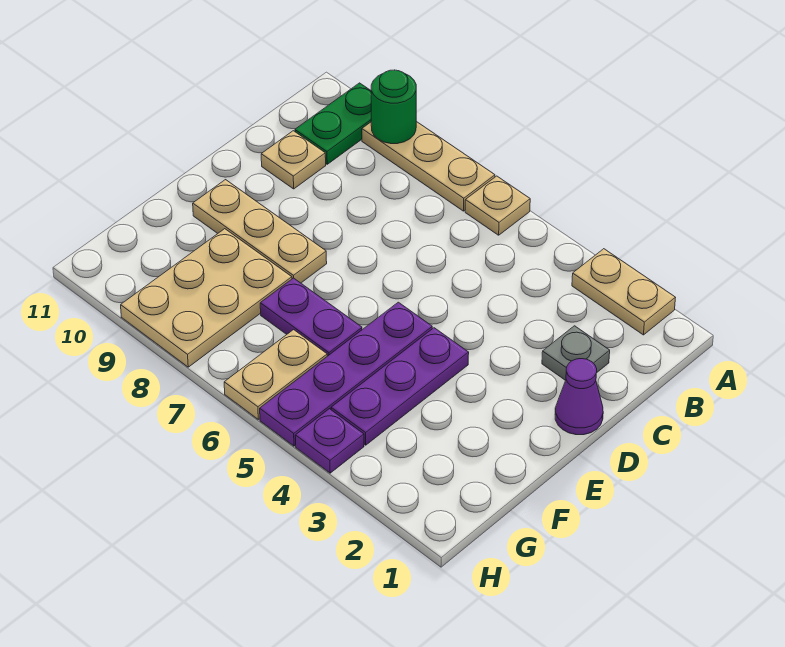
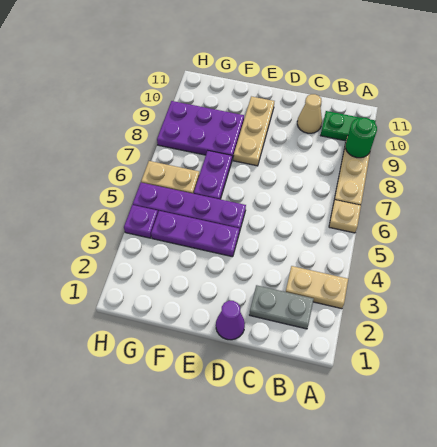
tan plate A2:A3 level 1 -> tan plate A3:B3 level 1
grey plate C2 level 1 -> grey plate B2:C2 level 1
tan plate C10 level 1 -> tan cone C10 level 1
tan plate F8:H9 level 1 -> purple plate F8:H9 level 1

